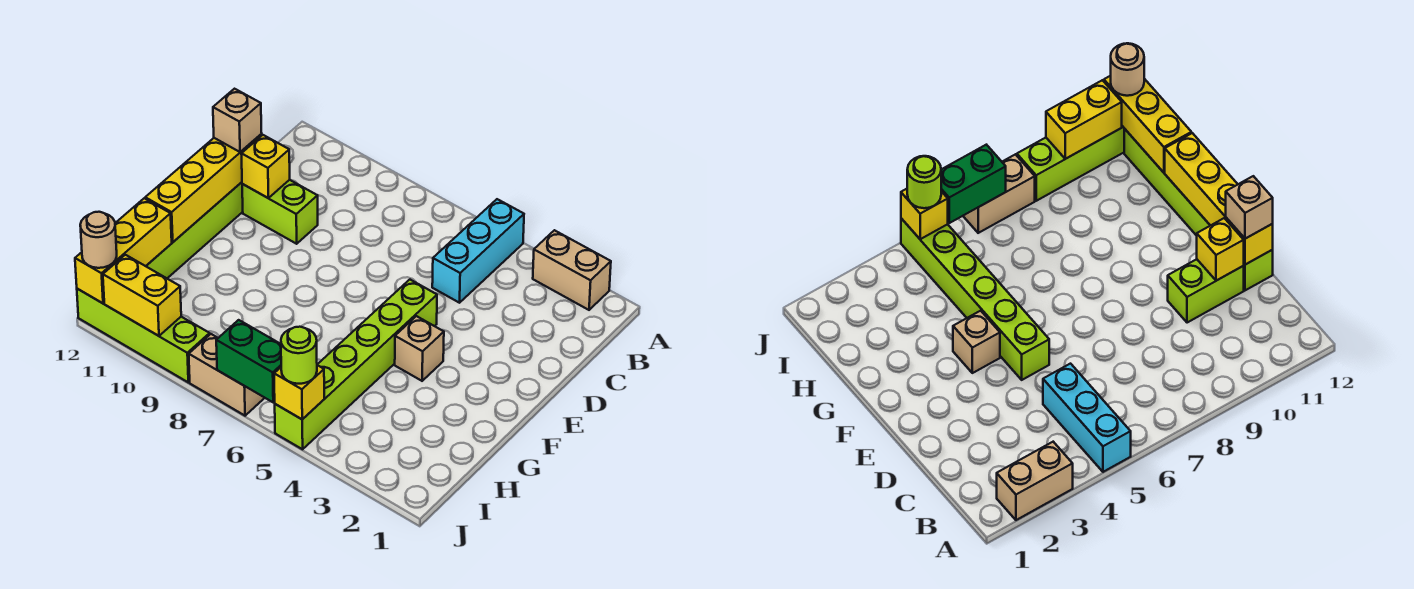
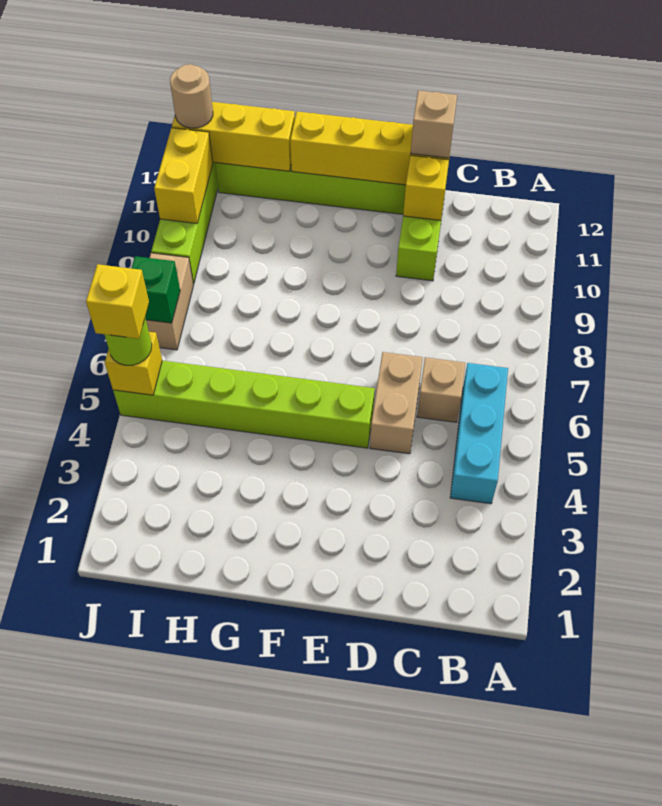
tan brick A2:A3 level 1 -> tan brick D5:D6 level 1
cyan brick A5:C5 level 1 -> cyan brick B4:B6 level 1
tan brick F4 level 1 -> tan brick C6 level 1
none -> yellow brick J5 level 4
green brick J6:J7 level 2 -> green brick J7 level 2

